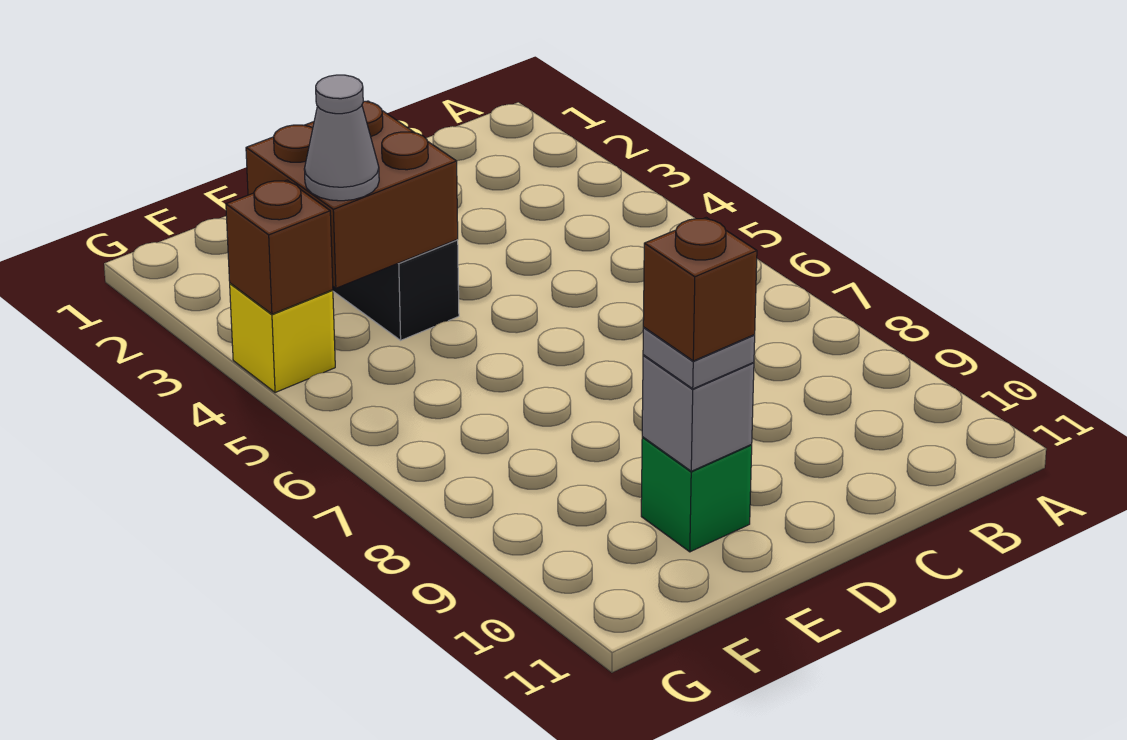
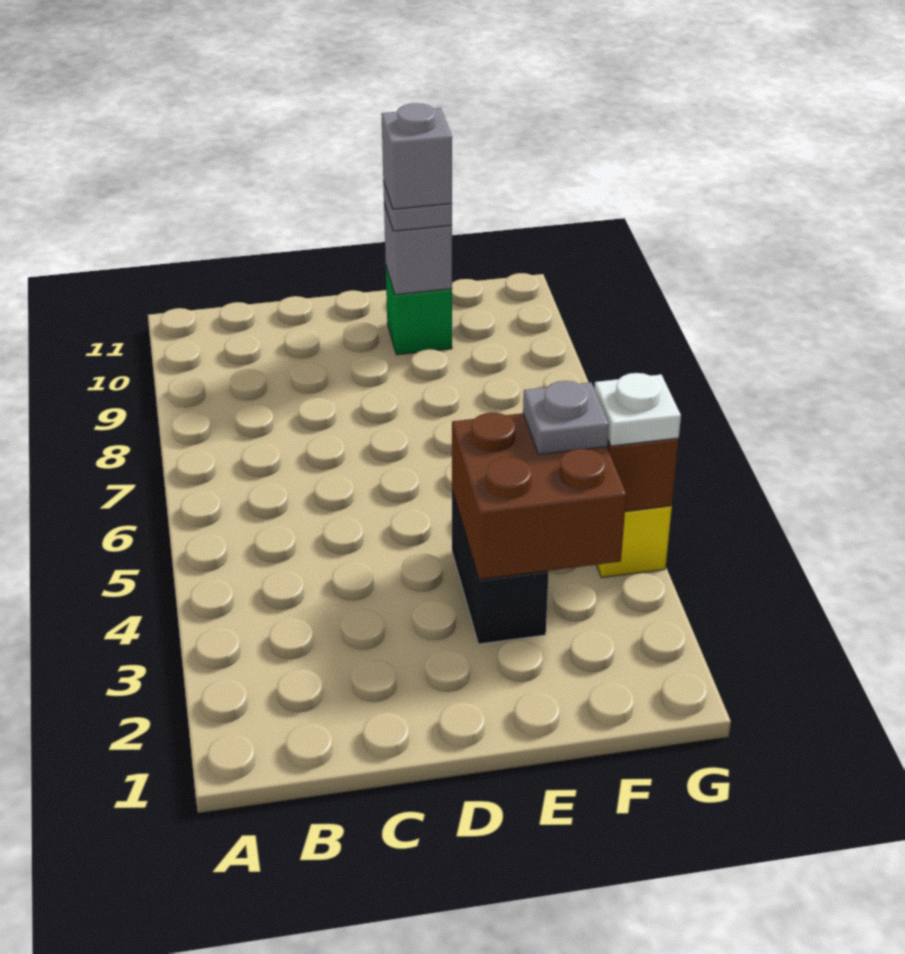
brown brick E10 level 4 -> grey brick E10 level 4
grey cone F4 level 3 -> grey plate F4 level 3
none -> white plate G4 level 3

